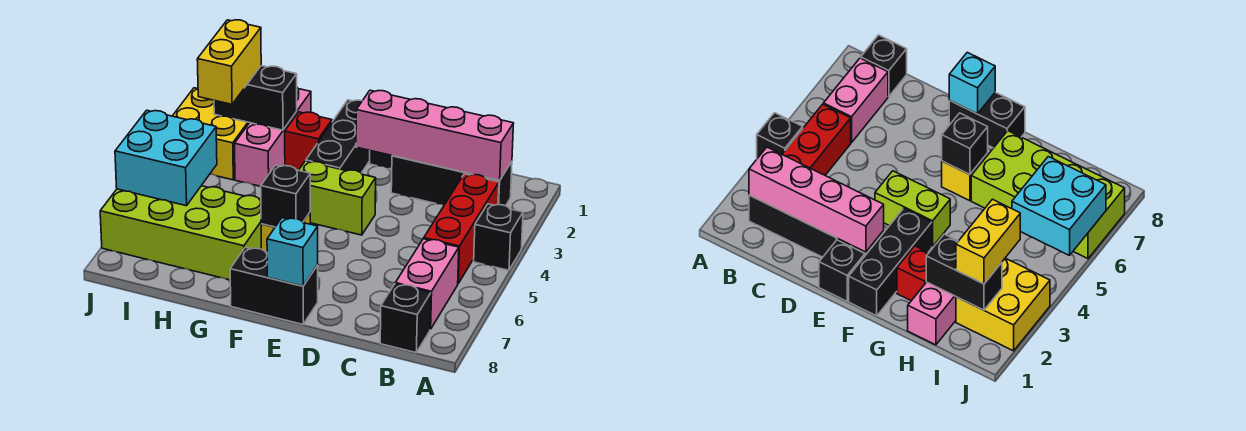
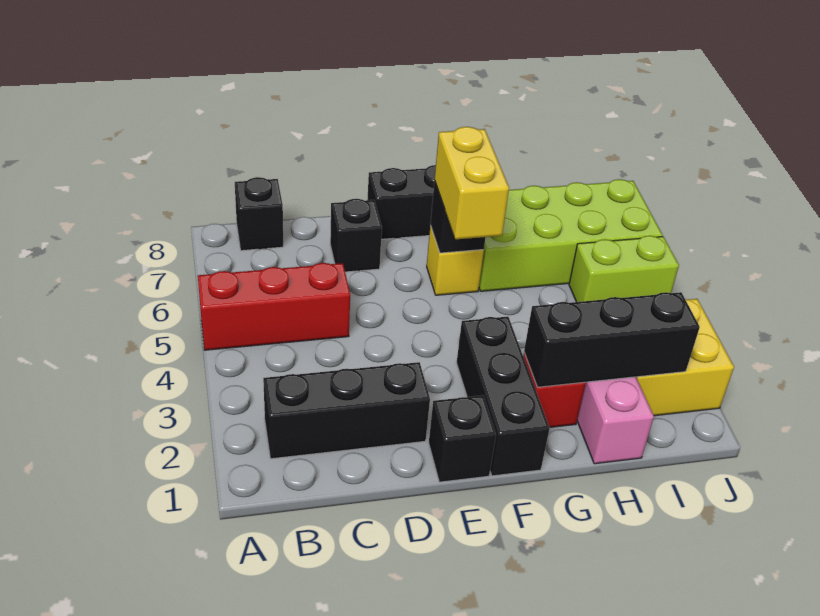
black brick A4 level 1 -> black brick D7 level 1
pink brick B2:E2 level 2 -> none
red brick B3:B5 level 1 -> red brick A5:C5 level 1
pink brick B6:B7 level 1 -> none
lime brick E4:F4 level 1 -> lime brick I5:J5 level 1
cyan brick E8 level 2 -> none
black brick H2:I2 level 2 -> black brick G2:I2 level 2
yellow brick I2:I3 level 3 -> yellow brick F5:F6 level 3
cyan brick I5:J6 level 2 -> none

